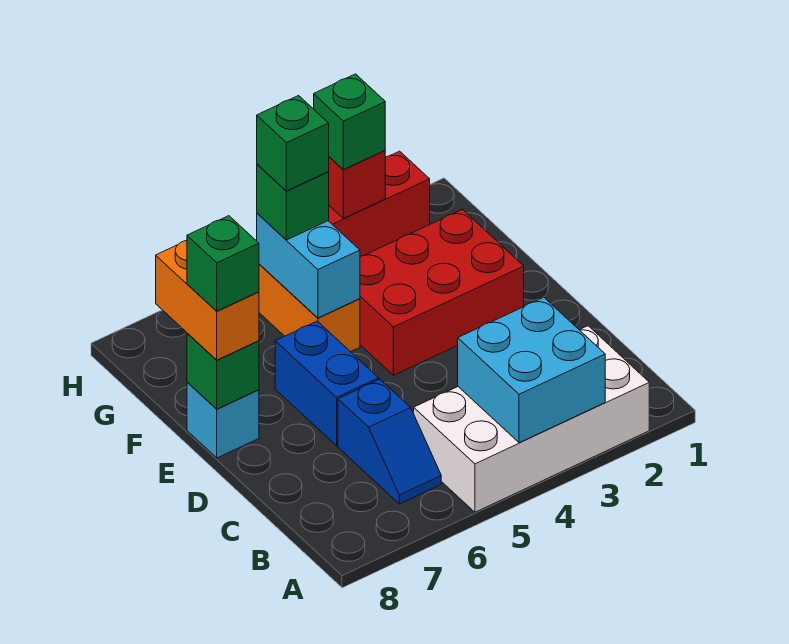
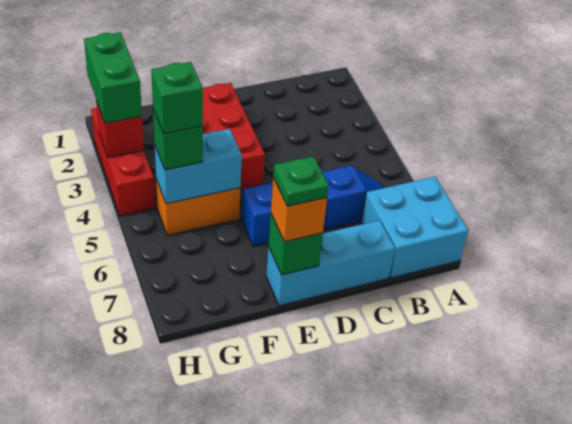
white brick A2:B5 level 1 -> none
cyan brick A3:B4 level 2 -> cyan brick A7:B8 level 1
cyan brick E8 level 1 -> cyan brick C8:E8 level 1
orange brick E8:F8 level 3 -> orange brick E8 level 3
green brick E8 level 4 -> green plate E8 level 4
green brick H3 level 3 -> green brick H2:H3 level 3

